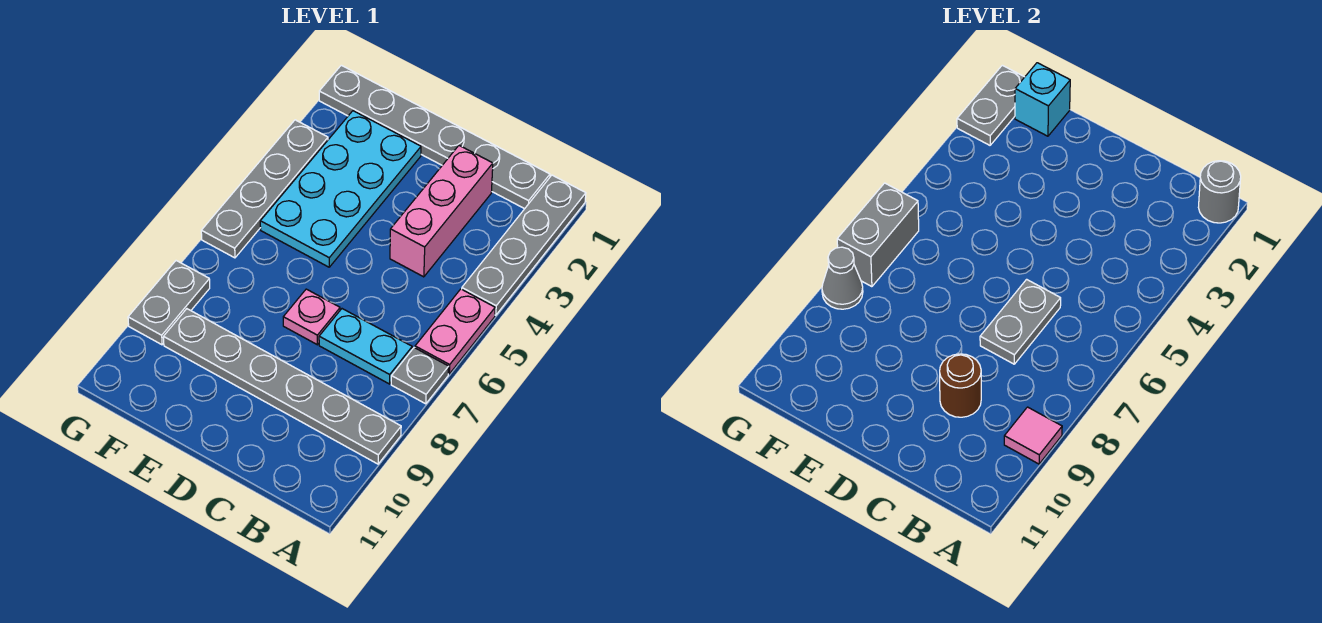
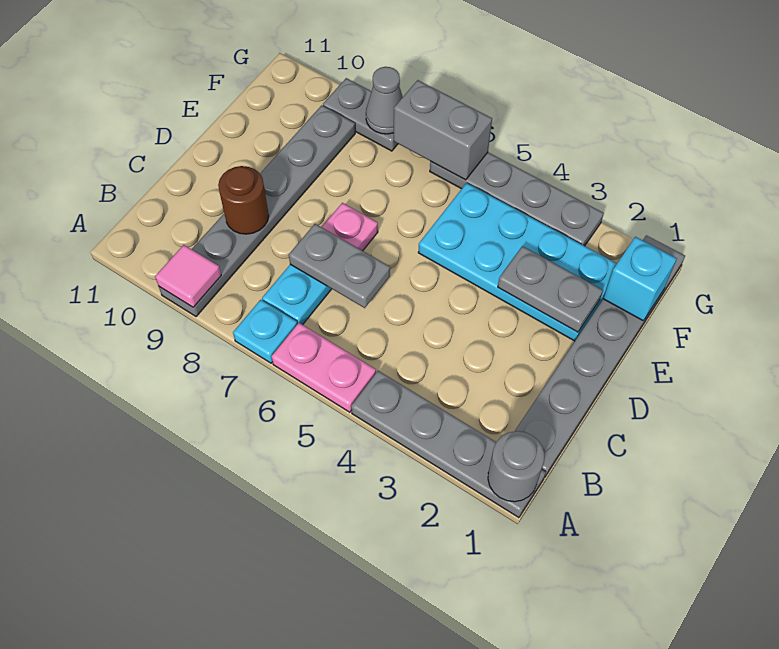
grey plate A7 level 1 -> cyan plate A7 level 1
pink brick C2:C4 level 1 -> none
grey plate G1:G2 level 2 -> grey plate E2:E3 level 2

